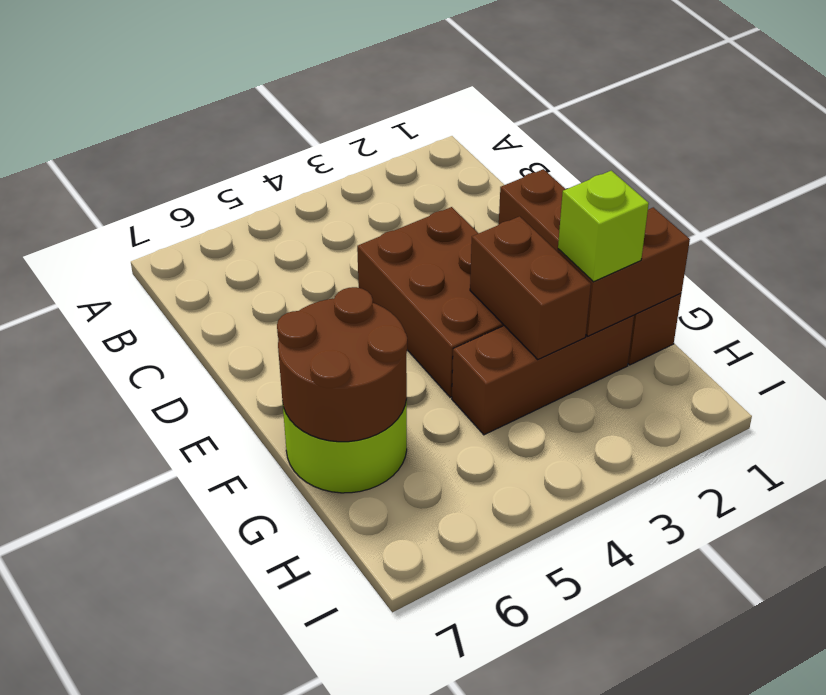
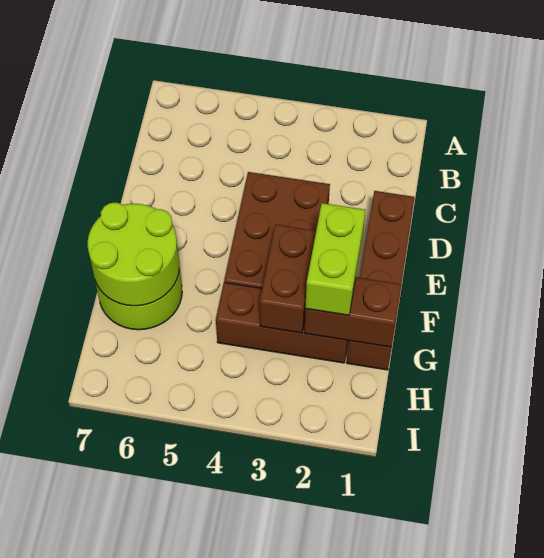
brown round brick F6:G7 level 2 -> lime round brick F6:G7 level 2
lime brick G2 level 3 -> lime brick F2:G2 level 3

